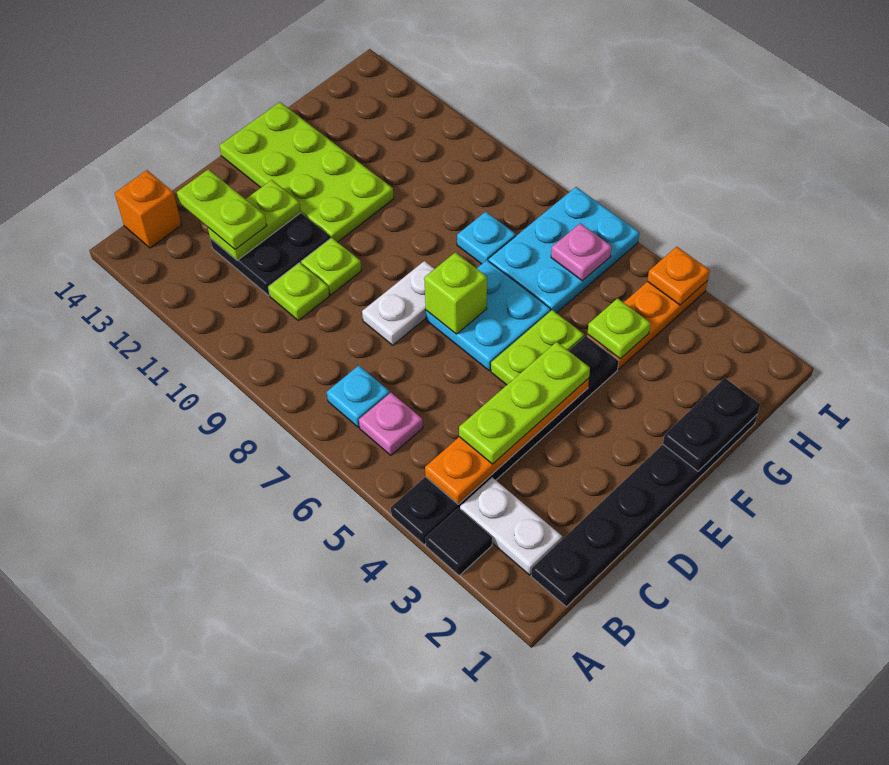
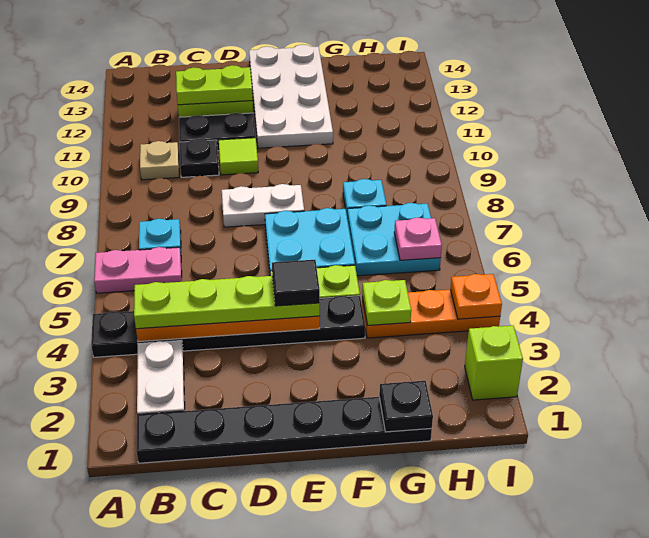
black tile A3 level 1 -> black tile E4 level 4
pink plate B6 level 1 -> pink plate A6:B6 level 1
none -> tan plate B10 level 1
orange brick B14 level 1 -> none
lime plate C4:E4 level 3 -> lime plate B4:E4 level 3
lime plate C10 level 1 -> black plate C10 level 1
lime plate C12:C13 level 3 -> lime plate C12:D12 level 3
lime plate D10 level 1 -> lime tile D10 level 1
lime brick E7 level 2 -> lime brick I2 level 1
lime plate E11:F14 level 1 -> white plate E11:F14 level 1
black plate F1:G1 level 2 -> black plate G1 level 2
cyan plate G6:I7 level 1 -> cyan plate G6:H7 level 1

